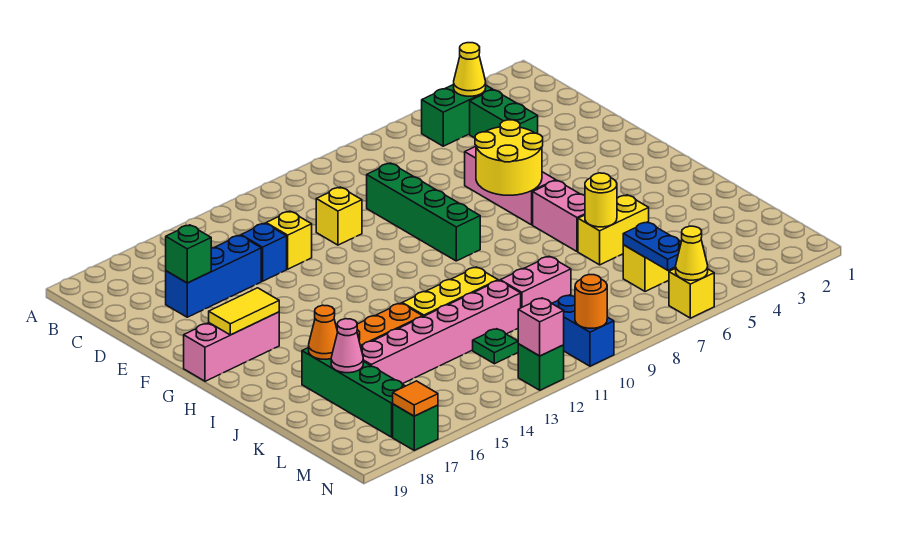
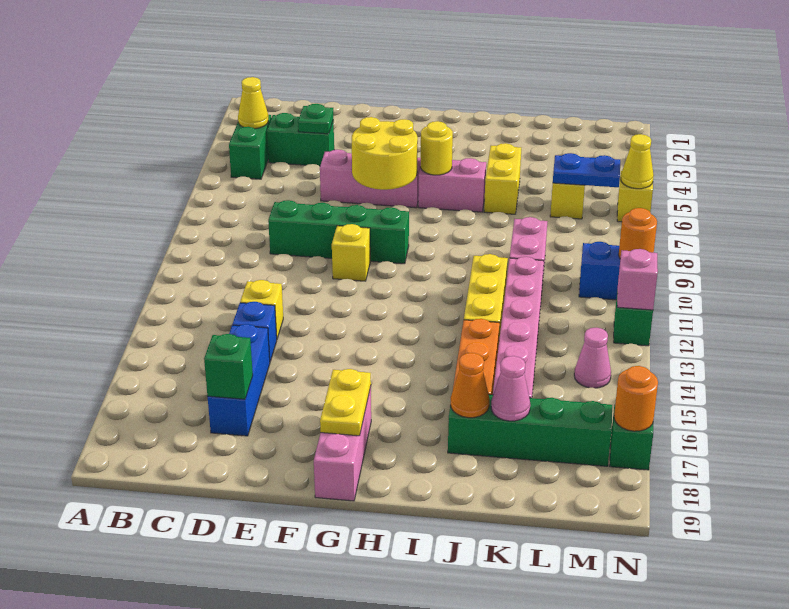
yellow brick D11 level 1 -> yellow brick F10 level 1
yellow tile G17:G18 level 2 -> yellow plate G17:G18 level 2
yellow round brick J6 level 2 -> yellow round brick H6 level 2
green plate L12 level 1 -> green plate D4 level 2
none -> pink cone M14 level 1
orange tile N17 level 2 -> orange round brick N17 level 2

